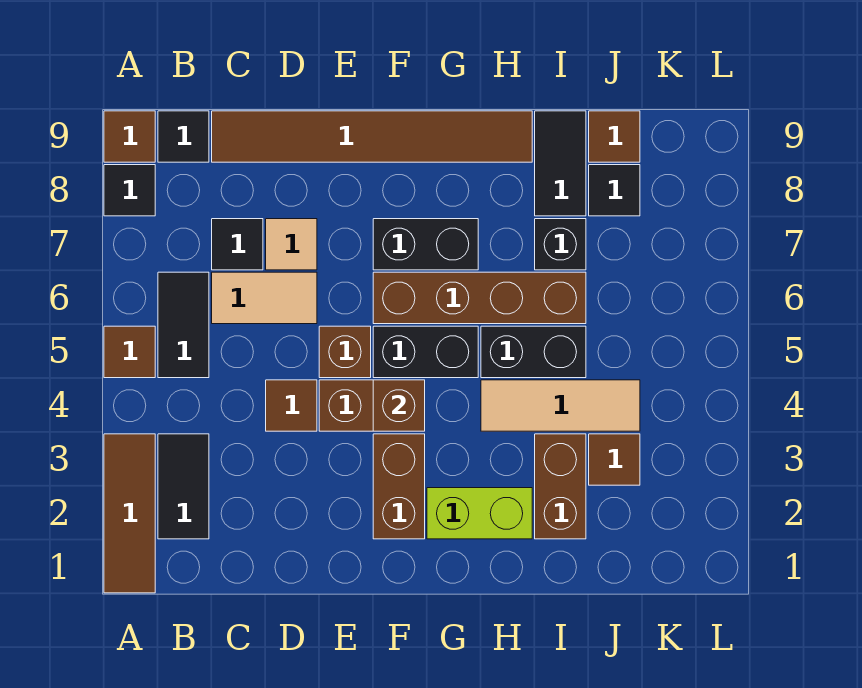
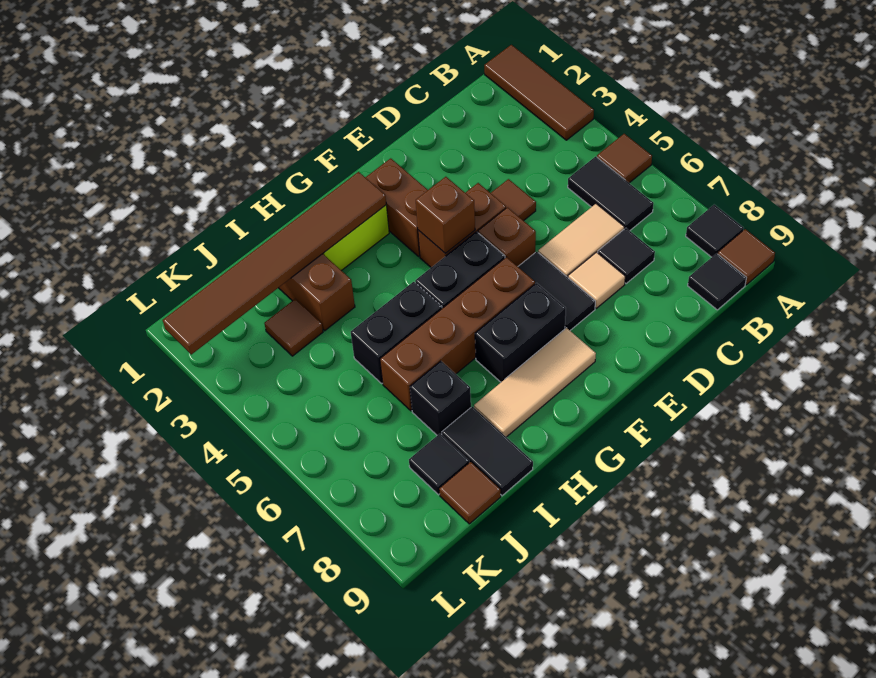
black tile B2:B3 level 1 -> black tile E6:E7 level 1
brown tile C9:H9 level 1 -> brown tile G2:L2 level 2
tan tile H4:J4 level 1 -> tan tile F8:H8 level 1

